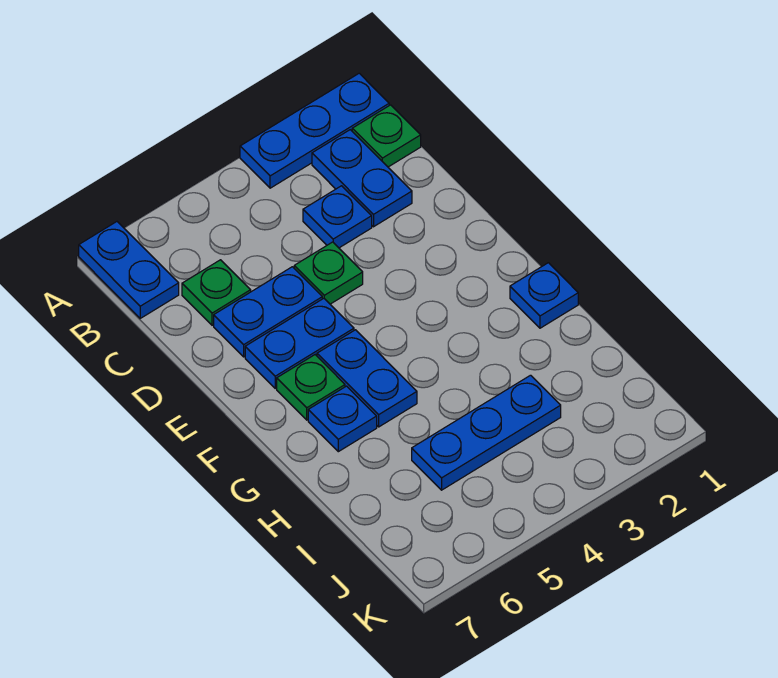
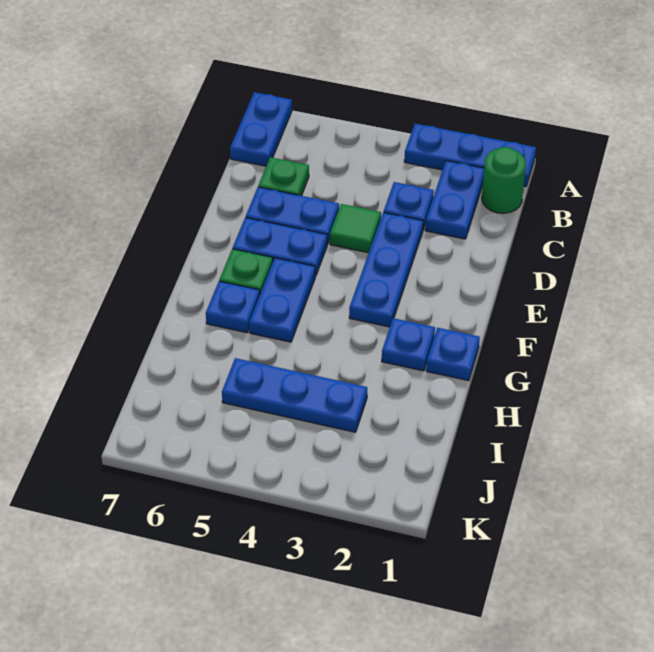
green plate B1 level 1 -> green round brick B1 level 1
none -> blue plate D3:F3 level 1
green plate D4 level 1 -> green tile D4 level 1
none -> blue plate G2 level 1

